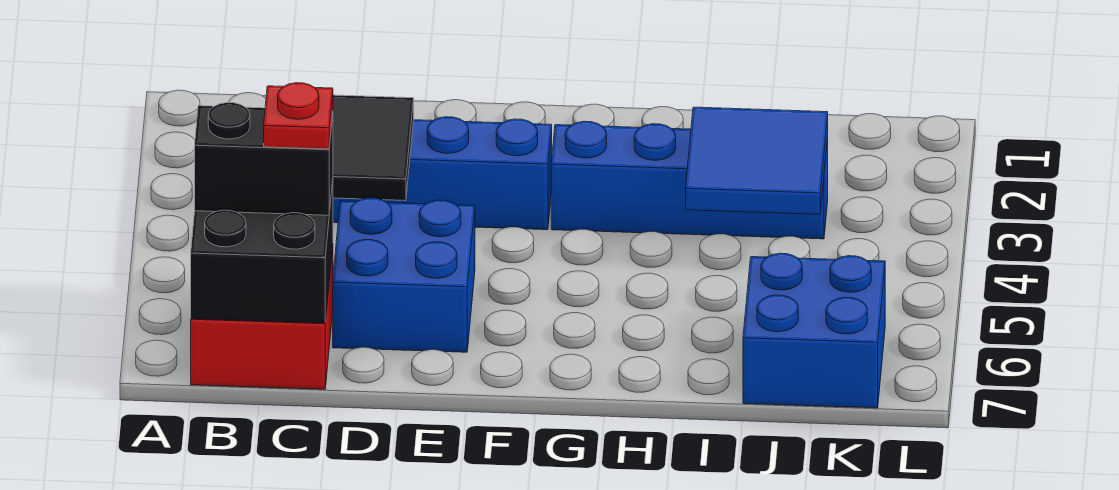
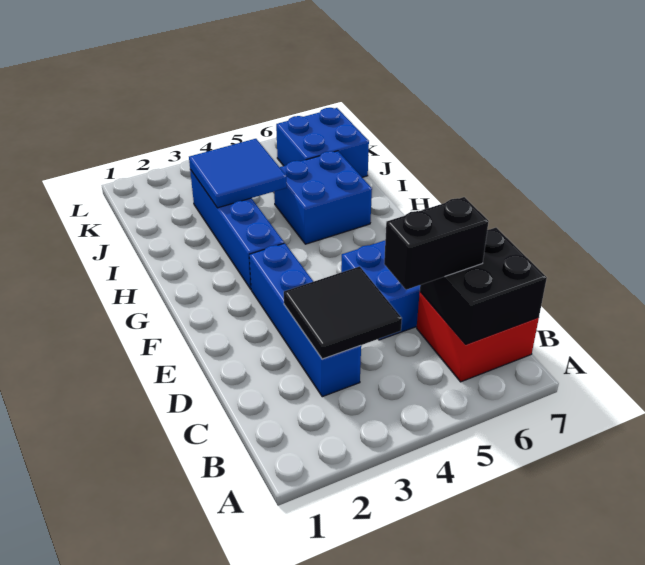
black brick B6:C6 level 3 -> black brick C5:C6 level 3
red plate C6 level 4 -> none
none -> blue brick H5:I6 level 1

